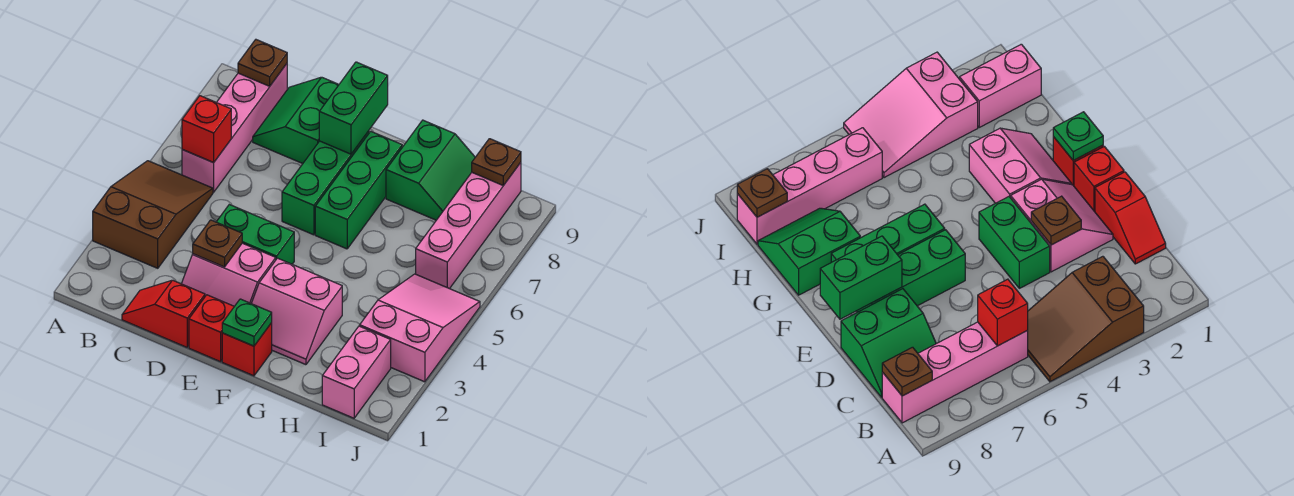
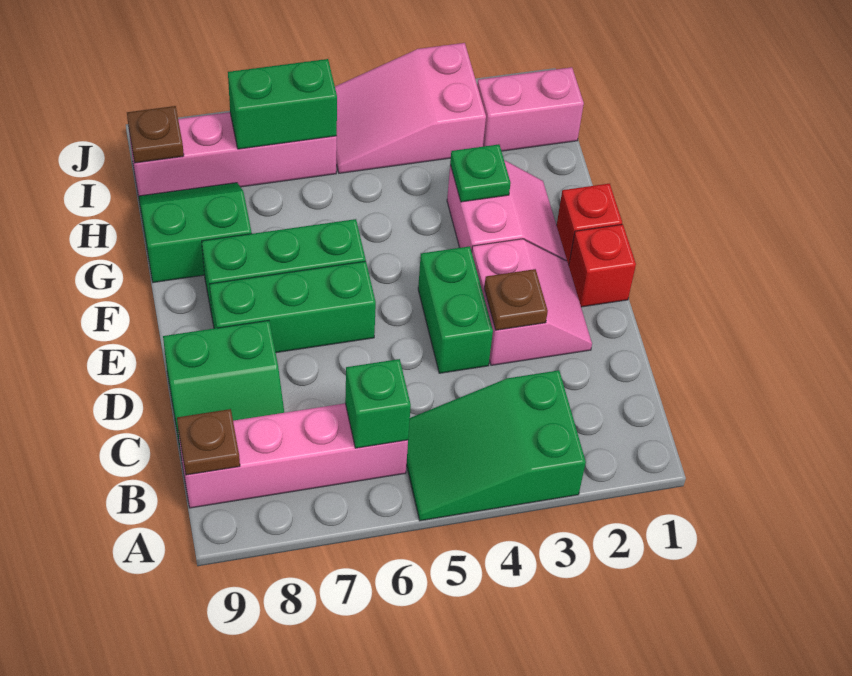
brown slope A3:B5 level 1 top 3 -> green slope A3:B5 level 1 top 3
red brick B6 level 2 -> green brick B6 level 2
red slope C1:D1 level 1 top D -> none
green brick E8:E9 level 2 -> green brick I6:I7 level 2
green plate F1 level 2 -> green plate G3 level 2

